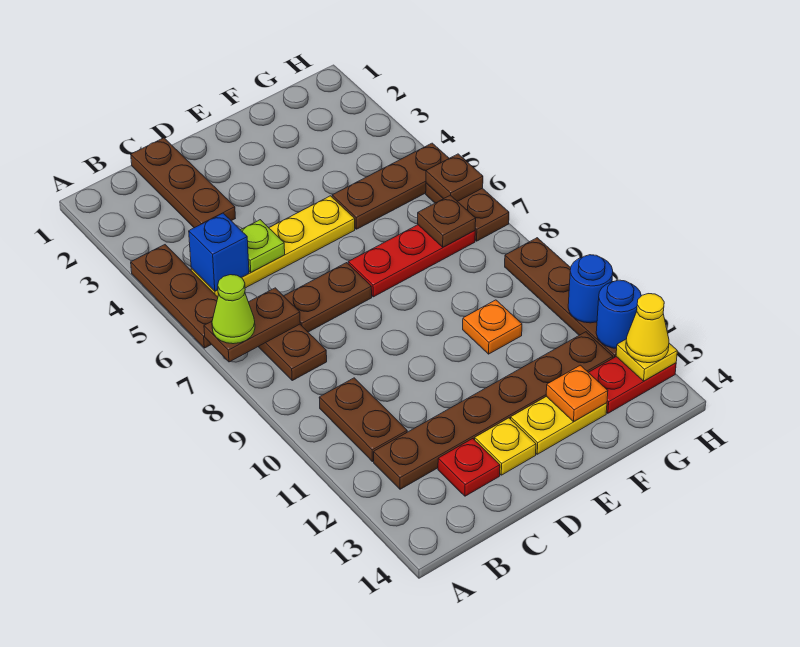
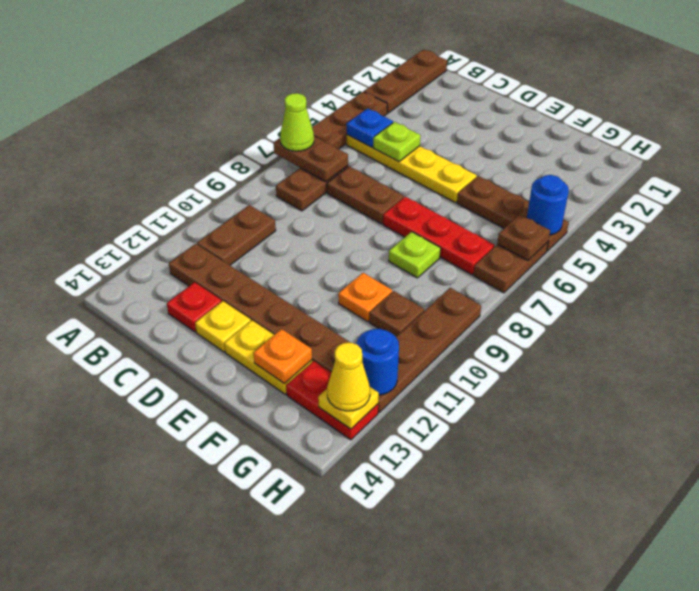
blue brick B5 level 2 -> blue plate B5 level 2
brown plate C1:C3 level 1 -> brown plate A1:A3 level 1
none -> lime plate F8 level 1
brown plate G7 level 2 -> brown plate G10 level 1
blue round brick H11 level 2 -> blue round brick H5 level 2

